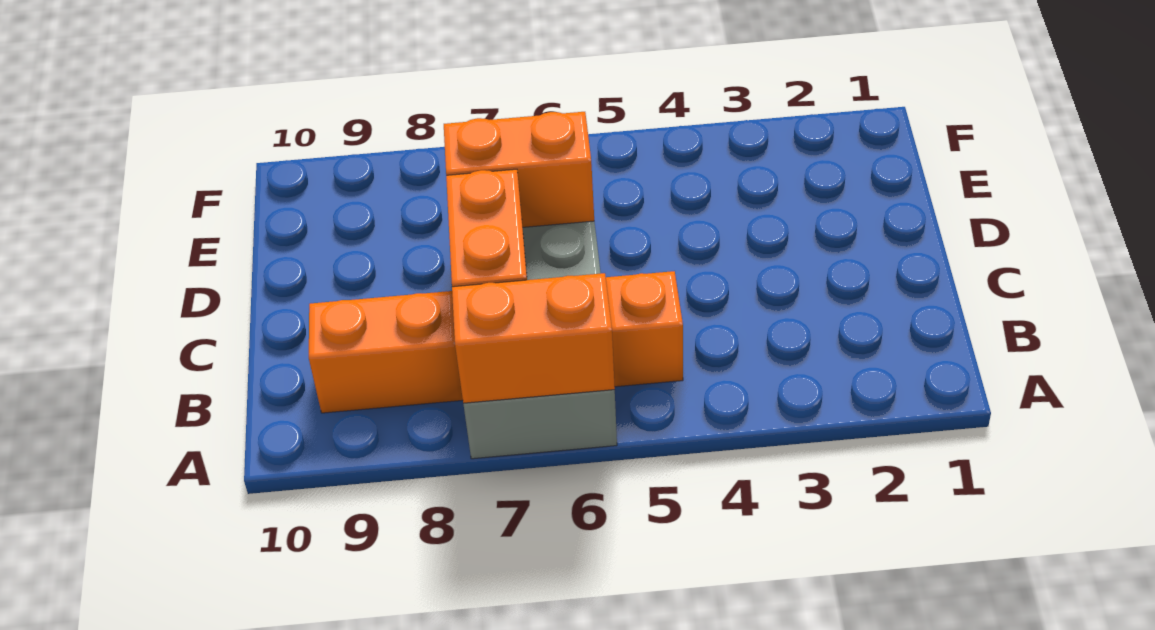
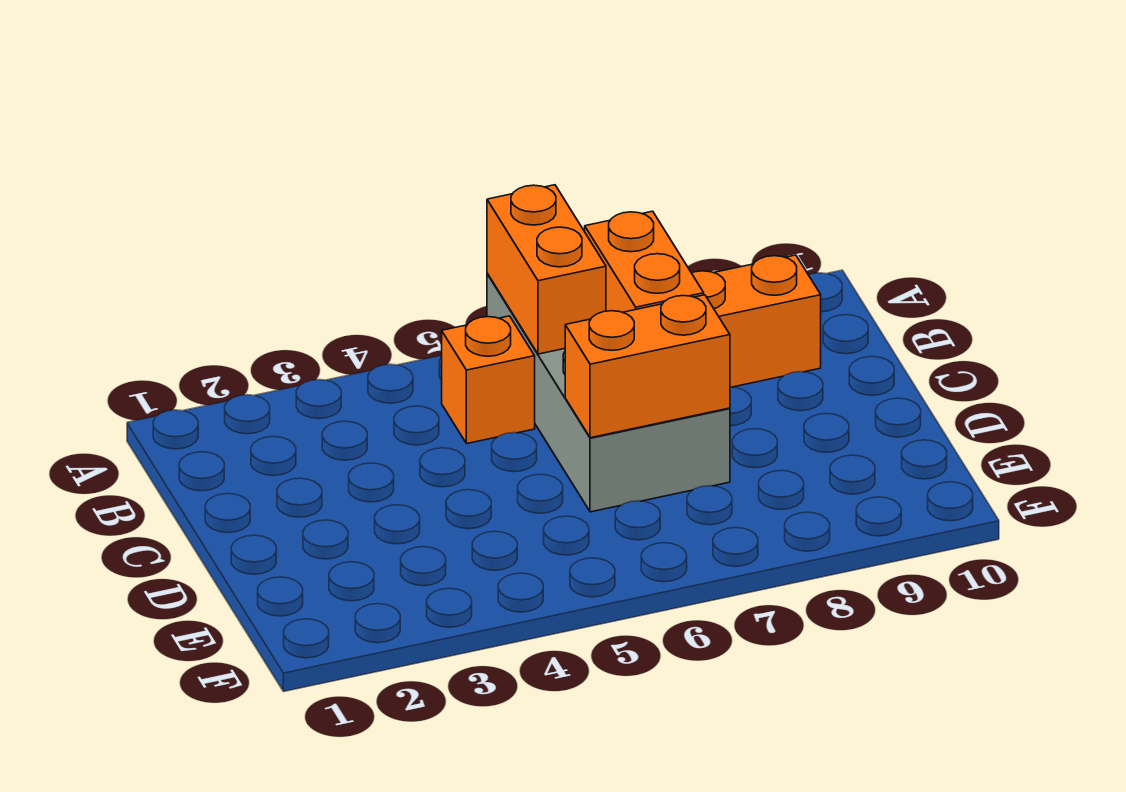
orange brick A6:A7 level 2 -> orange brick A6:B6 level 2

